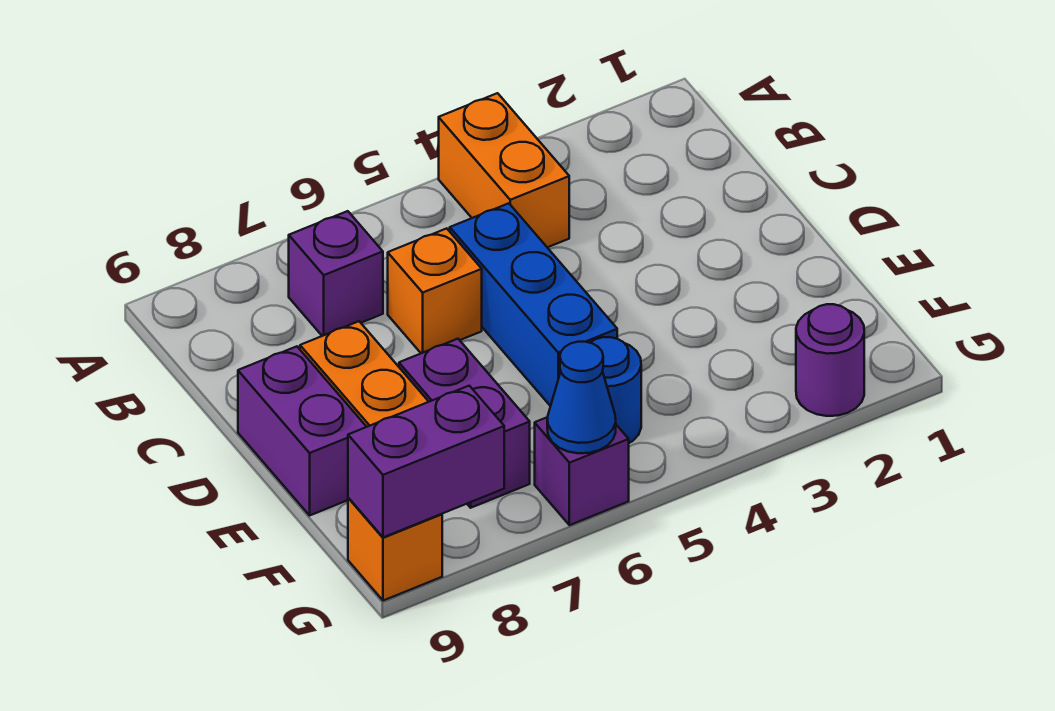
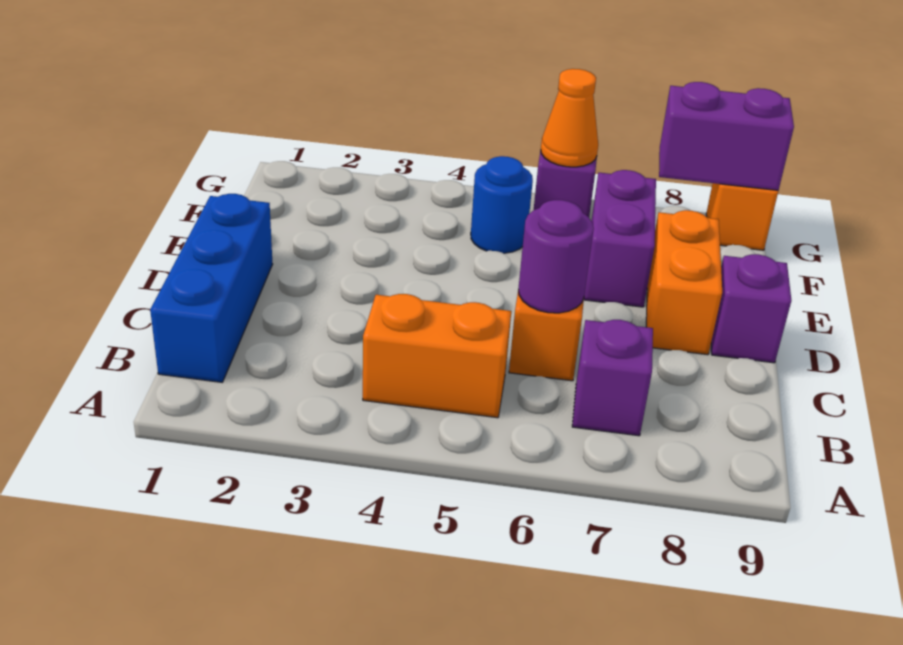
orange brick A4:B4 level 1 -> orange brick B4:B5 level 1
blue brick C5:E5 level 1 -> blue brick B1:D1 level 1
purple brick D9:E9 level 1 -> purple brick D9 level 1
purple round brick G2 level 1 -> purple round brick C6 level 2
blue cone G6 level 2 -> orange cone G6 level 2

